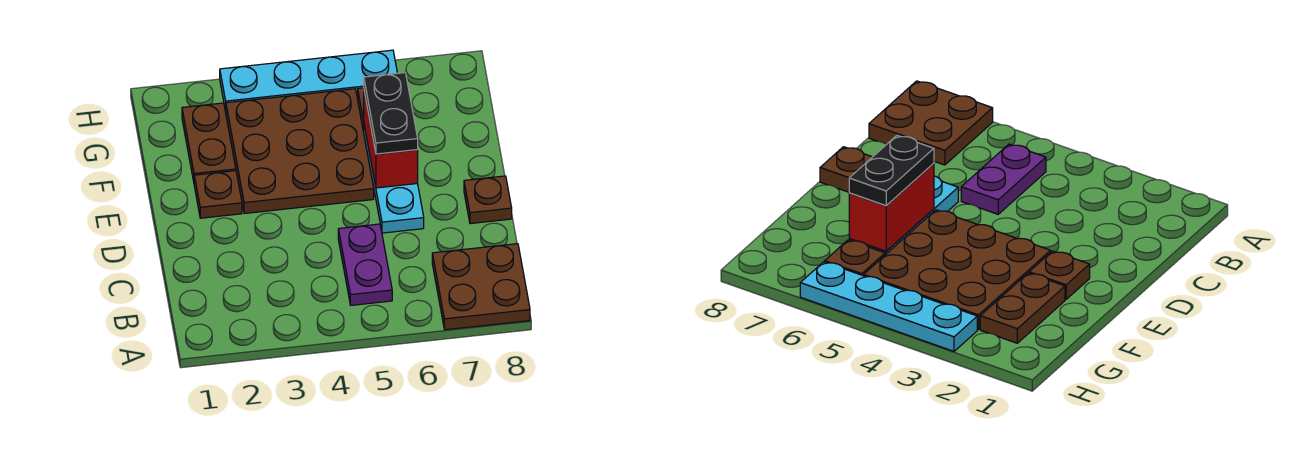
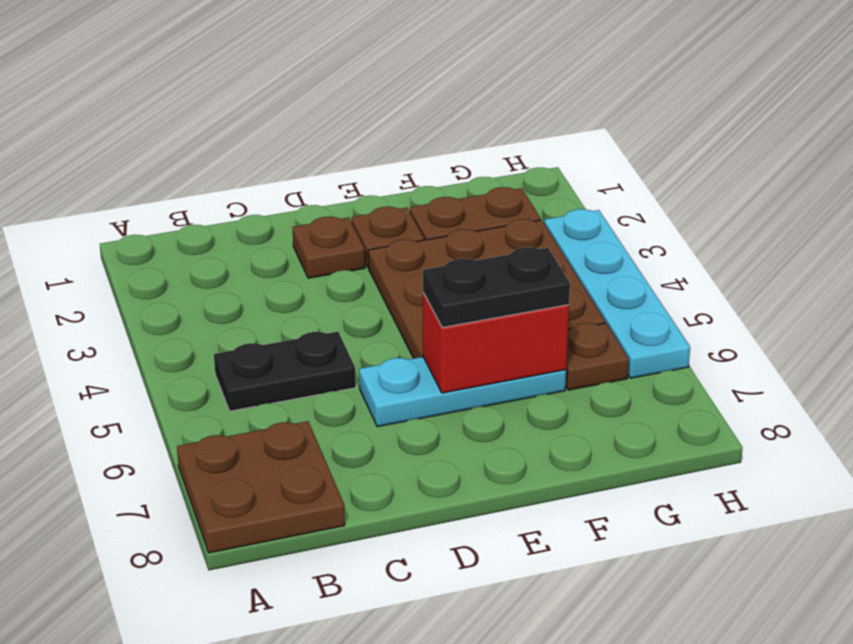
purple plate B5:C5 level 1 -> black plate B5:C5 level 1
brown plate D8 level 1 -> brown plate D2 level 1

